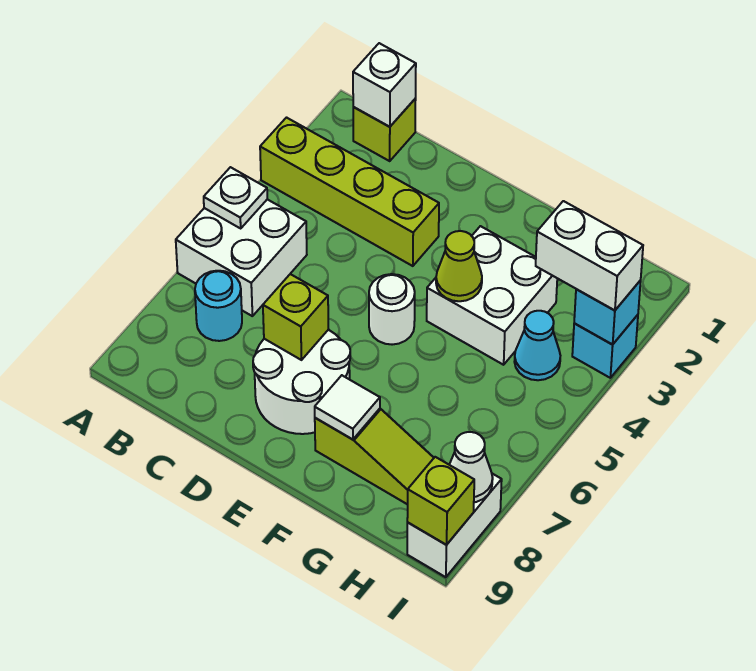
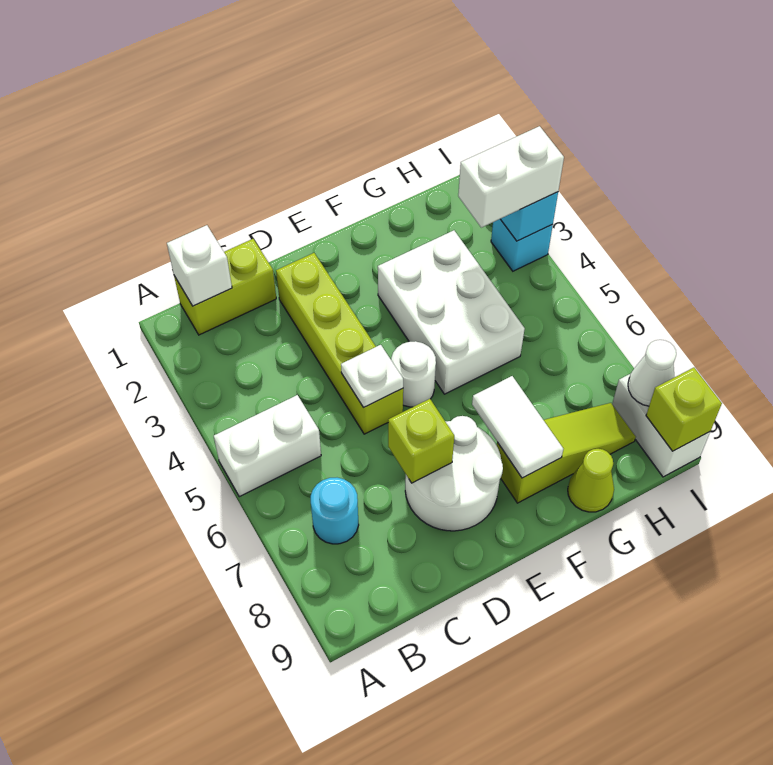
lime brick A3:D3 level 1 -> lime brick D2:D5 level 1
white brick A5:B6 level 1 -> white brick A5:B5 level 1
white plate A5 level 2 -> white plate D5 level 2
lime brick B1 level 1 -> lime brick B1:C1 level 1
white brick F3:G4 level 1 -> white brick F3:G5 level 1
lime cone F4 level 2 -> lime cone G9 level 1
white tile F8 level 2 -> white tile F7:F8 level 2
cyan cone H4 level 1 -> none

